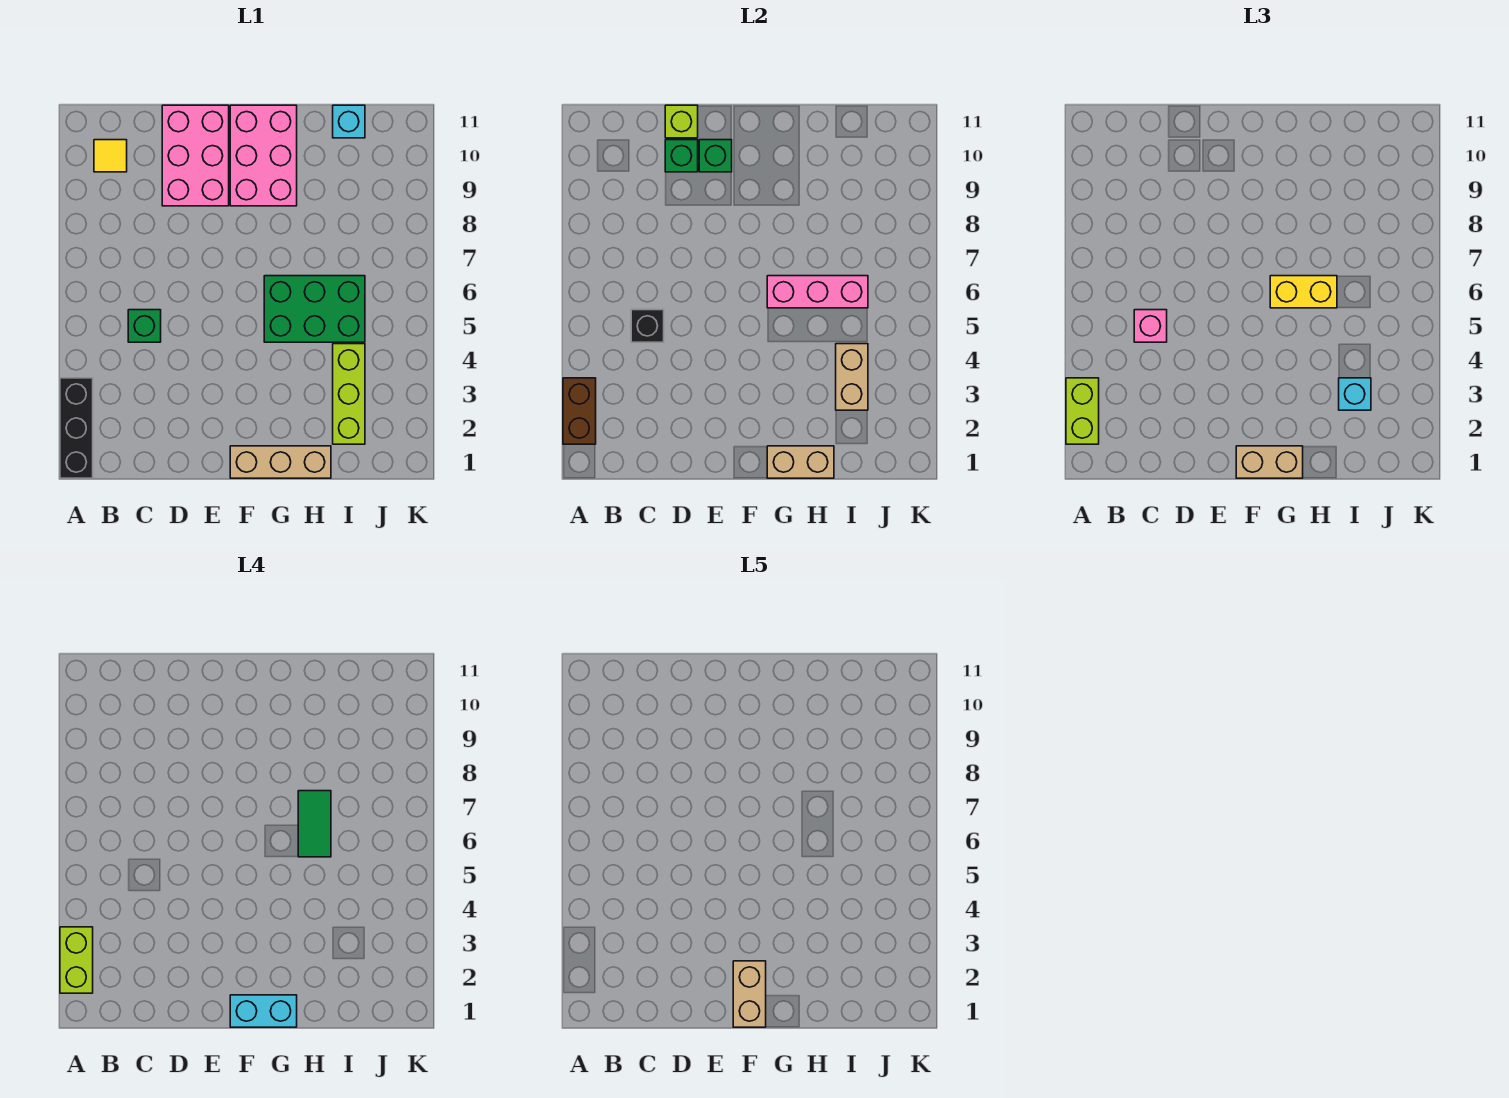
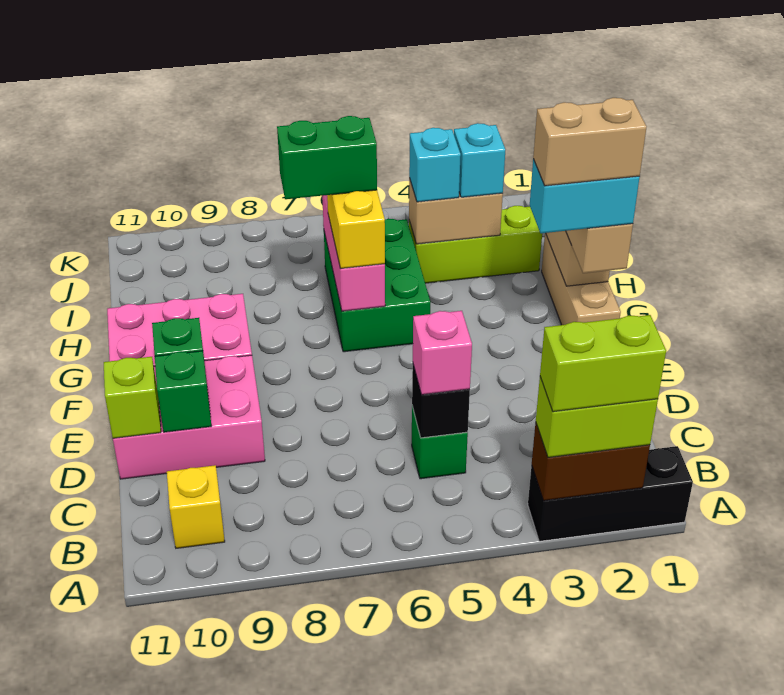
yellow tile B10 level 1 -> yellow brick B10 level 1
cyan brick F1:G1 level 4 -> cyan brick F1:F2 level 4
green tile H6:H7 level 4 -> green brick H6:H7 level 4
cyan brick I11 level 1 -> cyan brick I4 level 3

